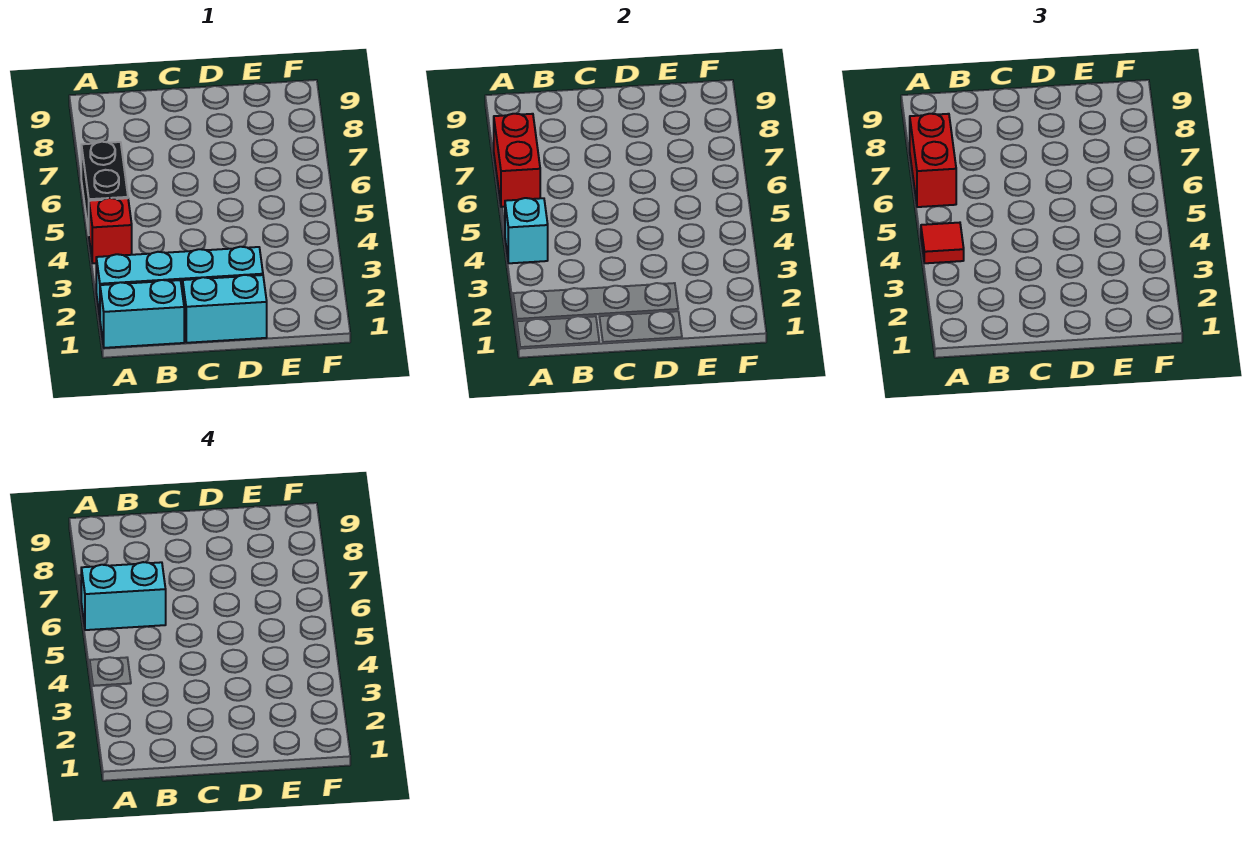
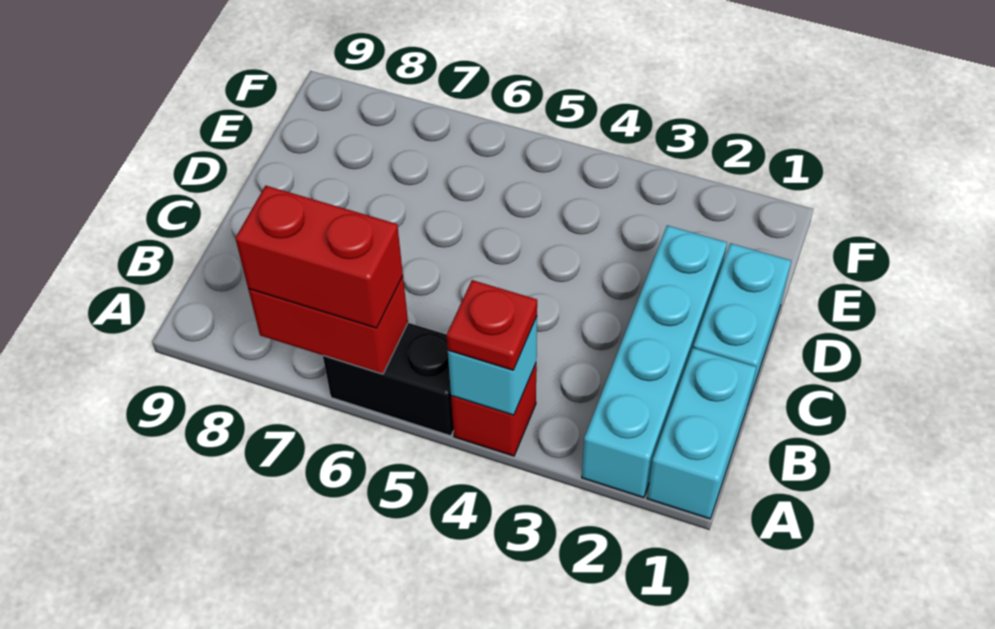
red tile A4 level 3 -> red plate A4 level 3
cyan brick A6:B6 level 4 -> none

